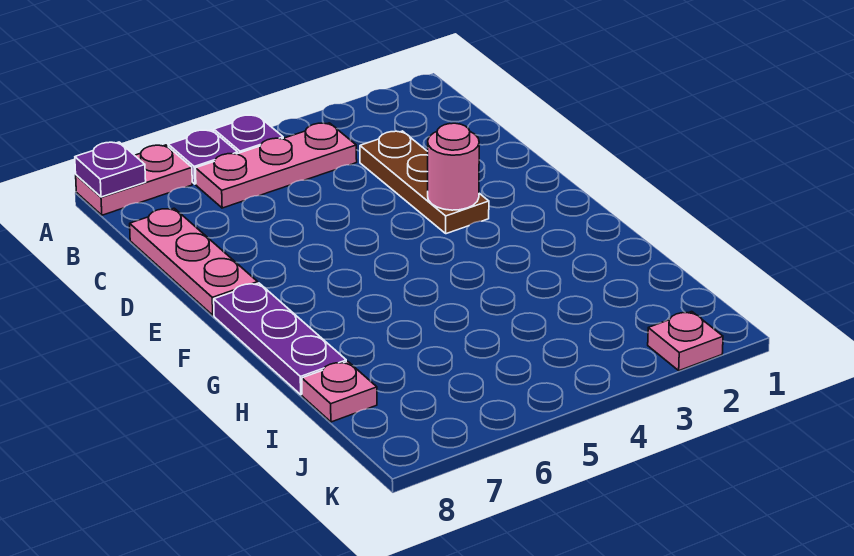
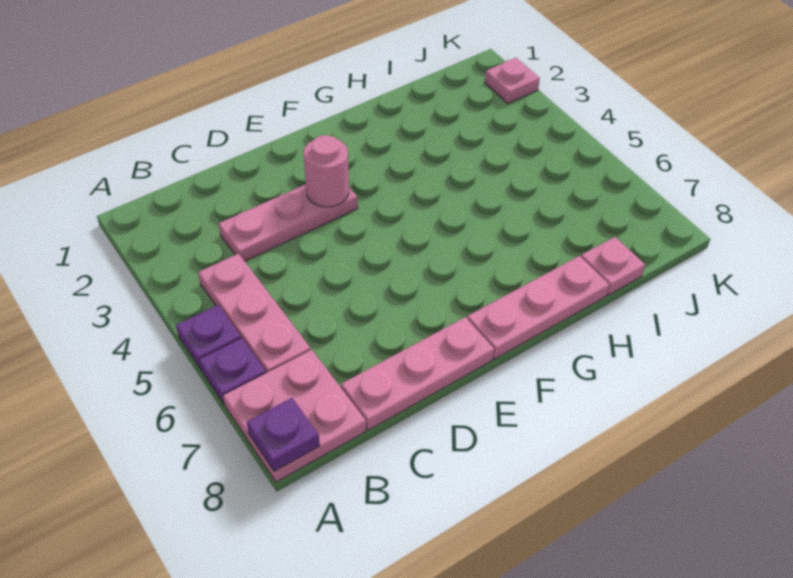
pink plate A7:A8 level 1 -> pink plate A7:B8 level 1
brown plate C3:E3 level 1 -> pink plate C3:E3 level 1
purple plate F8:H8 level 1 -> pink plate F8:H8 level 1

